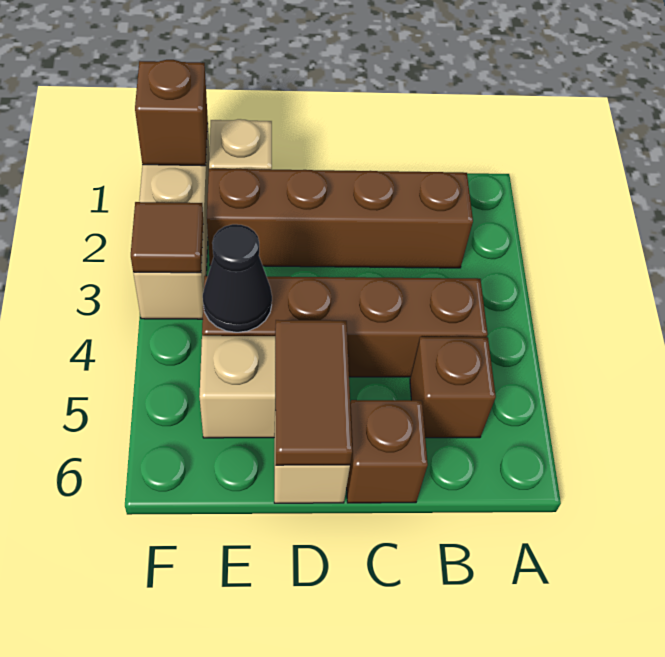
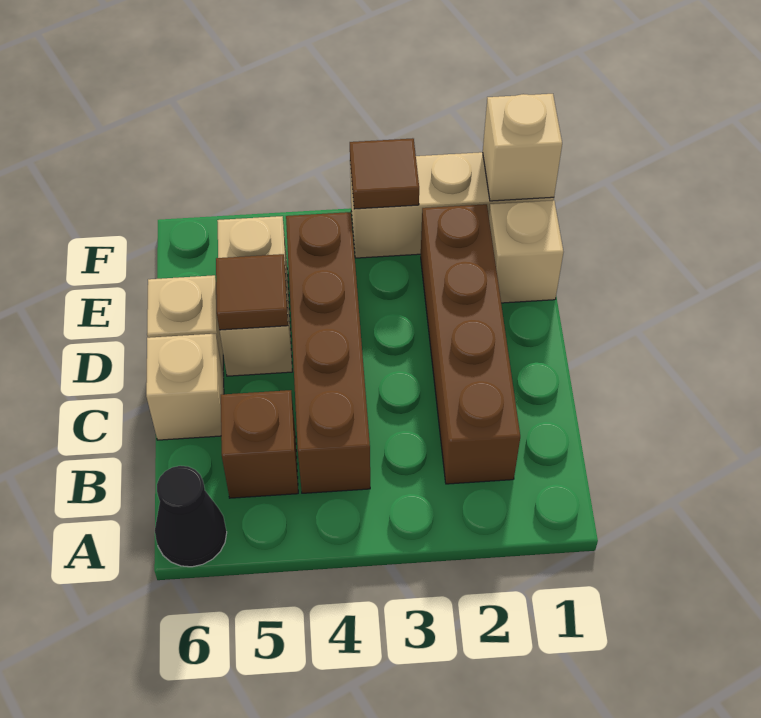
brown brick C6 level 1 -> tan brick C6 level 1
brown tile D5:D6 level 2 -> brown tile D5 level 2
black cone E4 level 2 -> black cone A6 level 1
brown brick F1 level 2 -> tan brick F1 level 2

